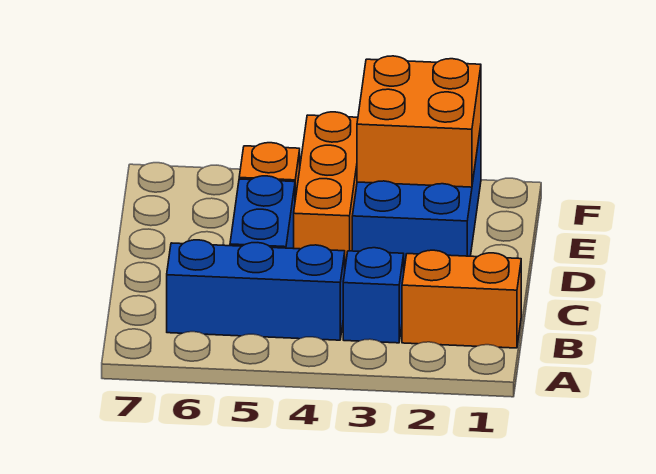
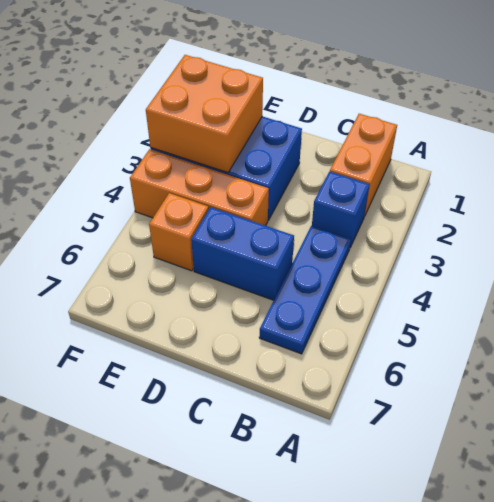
blue brick B4:B6 level 1 -> blue plate B4:B6 level 1

